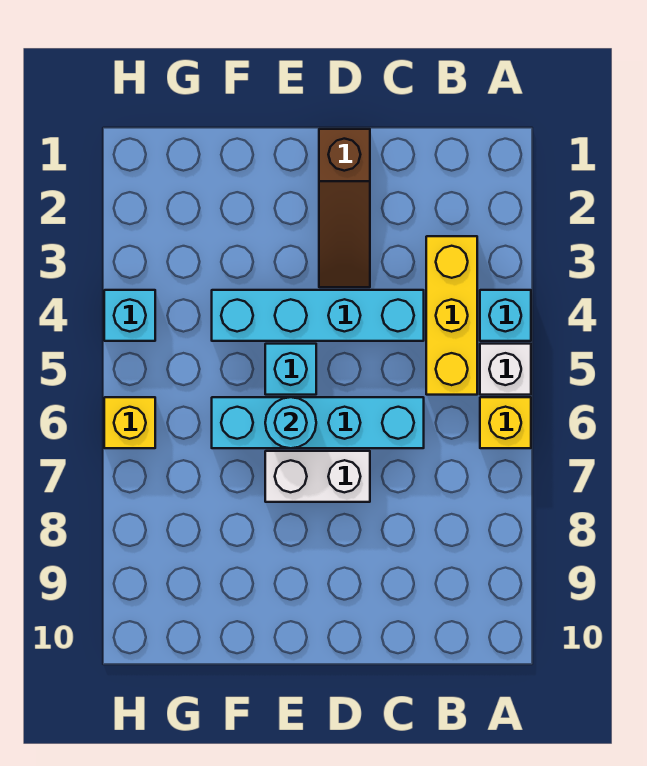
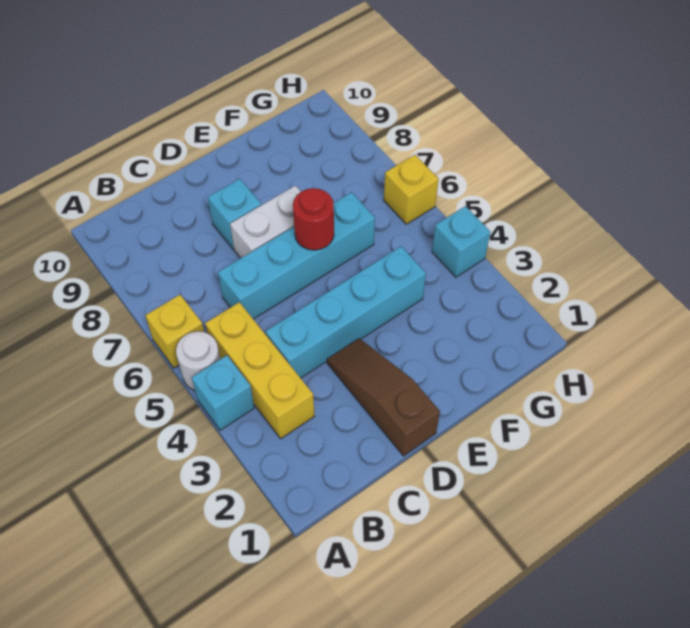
white brick A5 level 1 -> white round brick A5 level 1
cyan brick E5 level 1 -> cyan brick D8 level 1
cyan round brick E6 level 2 -> red round brick E6 level 2

